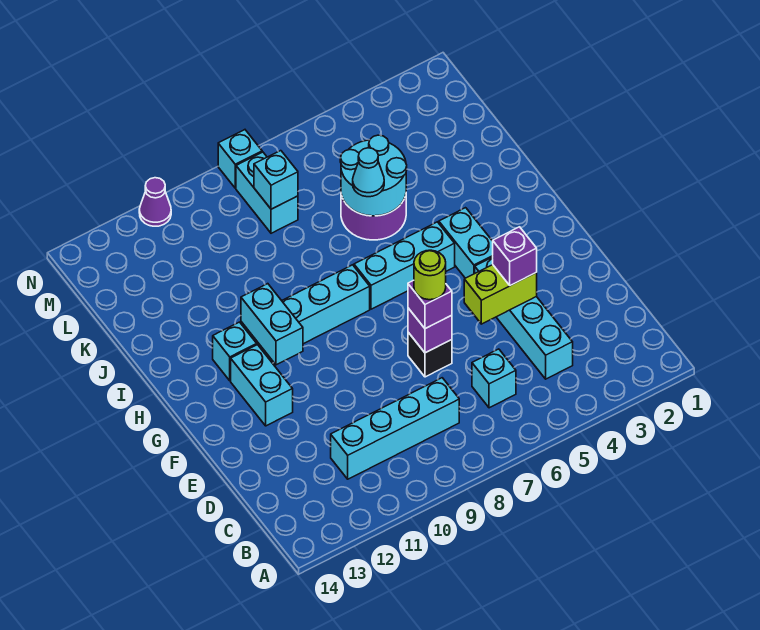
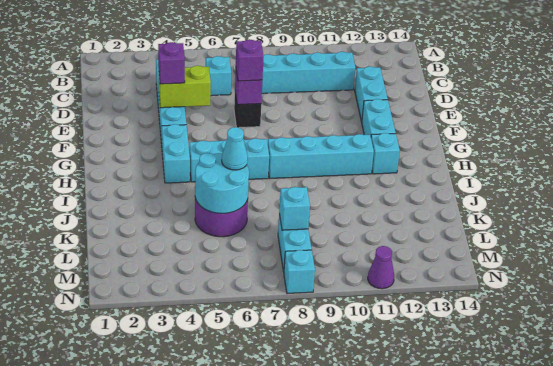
lime round brick E7 level 4 -> none
cyan brick G11:H11 level 2 -> cyan brick D12:E12 level 1

